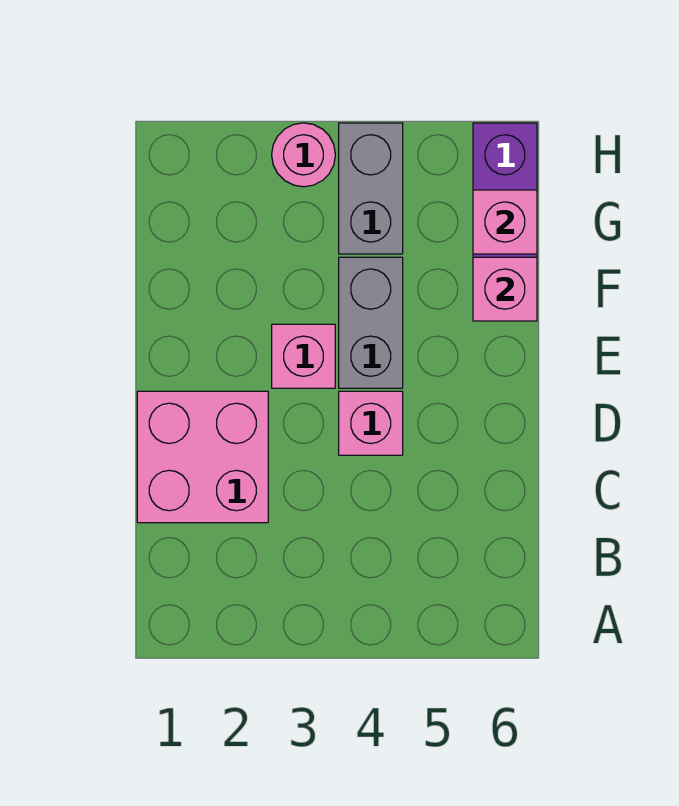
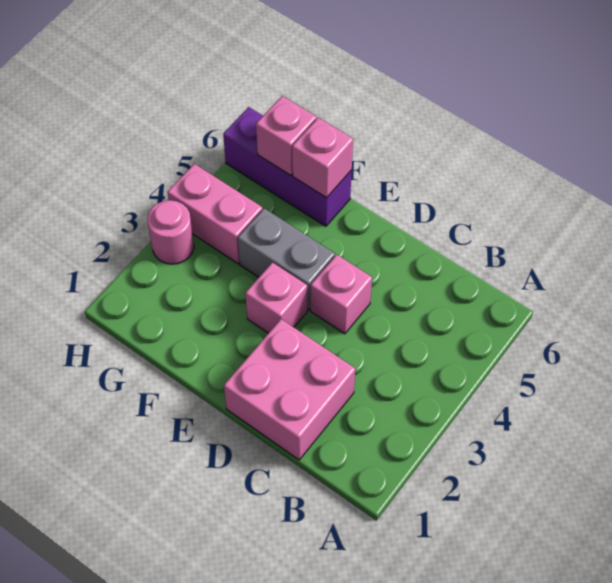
grey brick G4:H4 level 1 -> pink brick G4:H4 level 1

